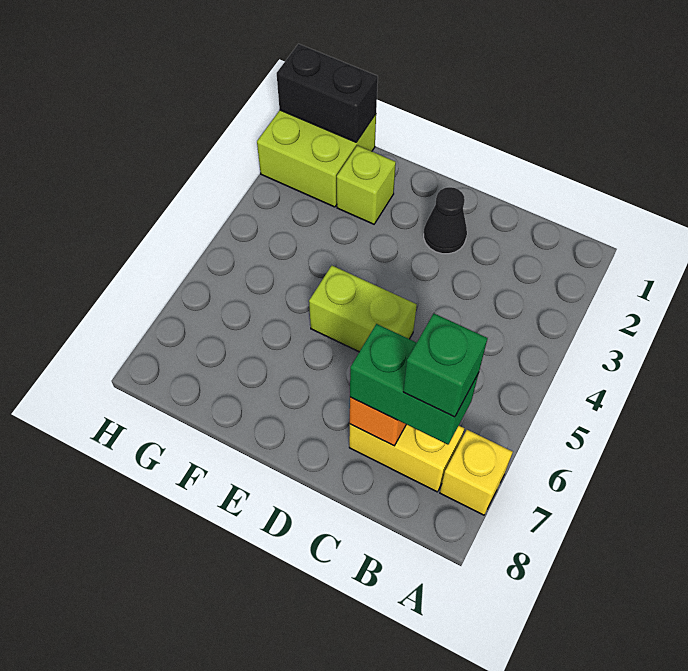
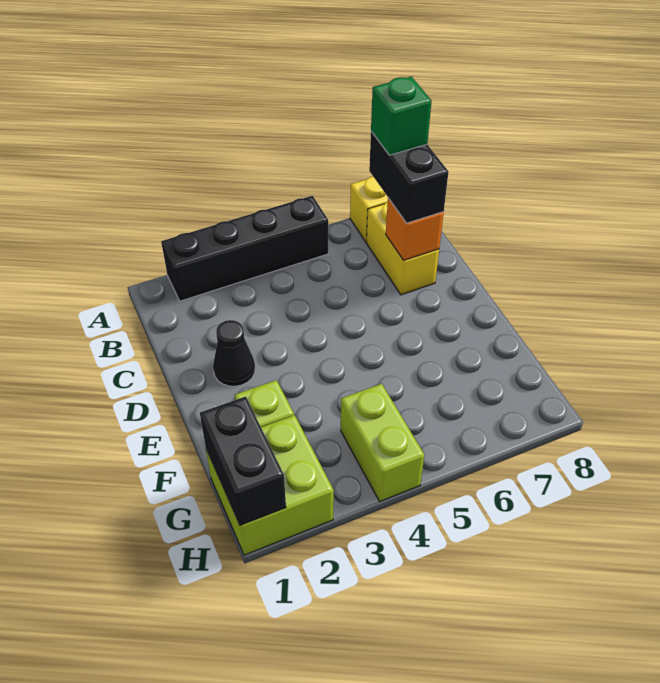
none -> black brick A2:A5 level 1
green brick B7:C7 level 3 -> black brick B7:C7 level 3
lime brick D5:E5 level 1 -> lime brick G4:H4 level 1

